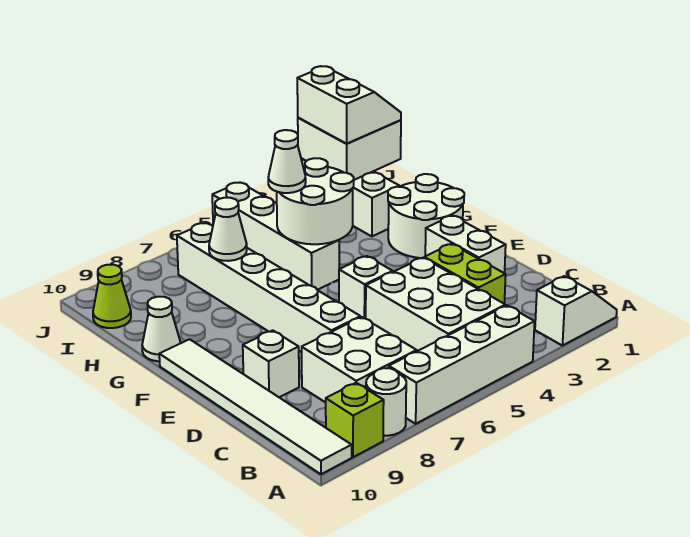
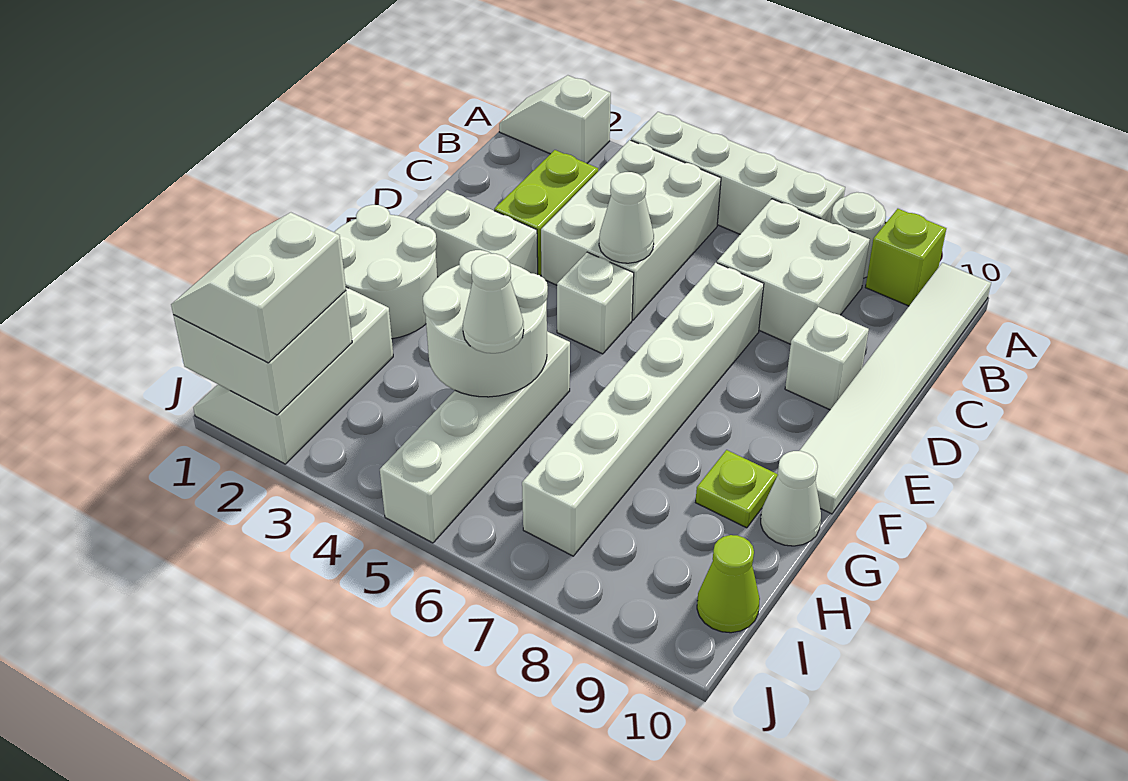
white brick D2:E2 level 1 -> white brick E2:E3 level 1
none -> lime plate G9 level 1
white cone H7 level 2 -> white cone D5 level 2

